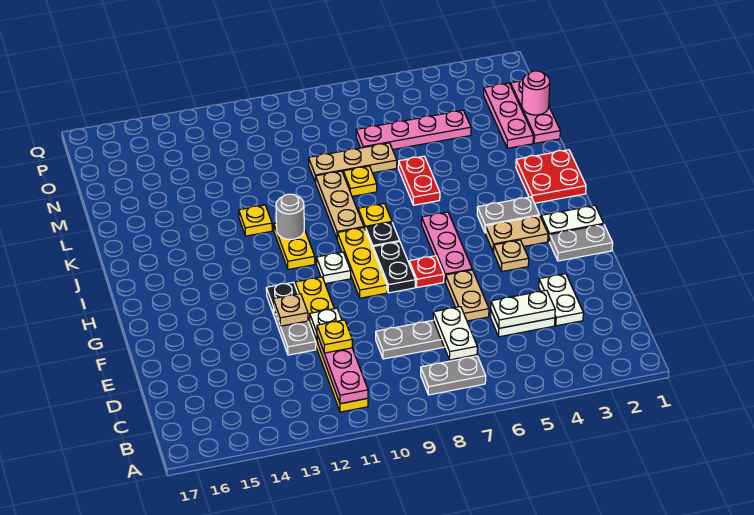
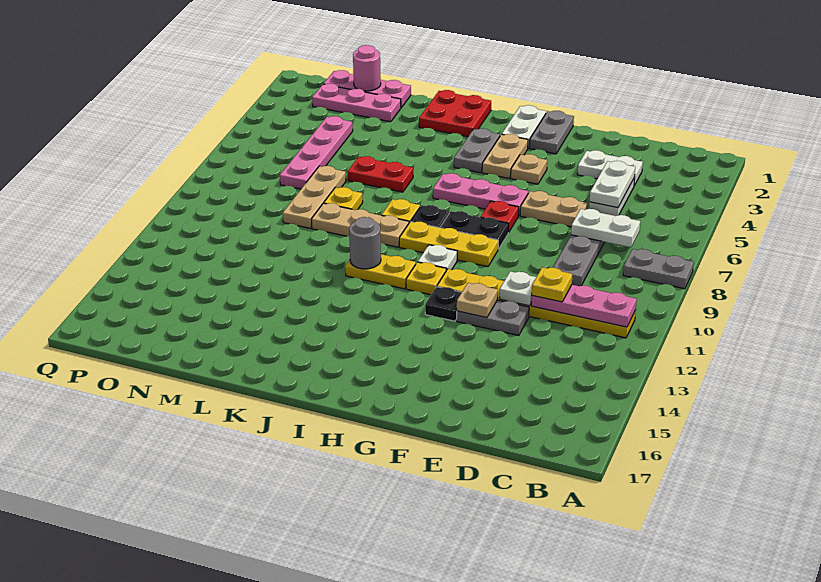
grey plate B7:B8 level 1 -> grey plate A8:B8 level 1
yellow plate K12 level 1 -> yellow plate H11 level 1

